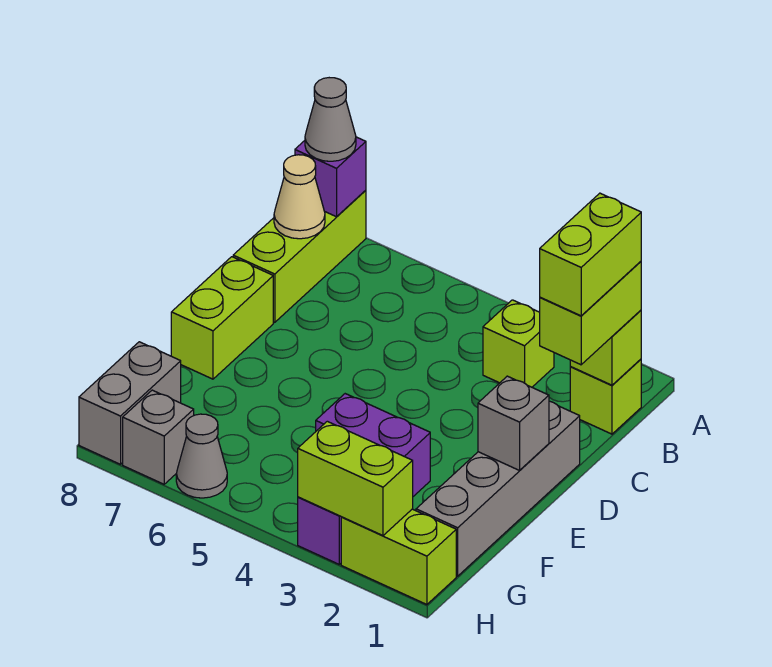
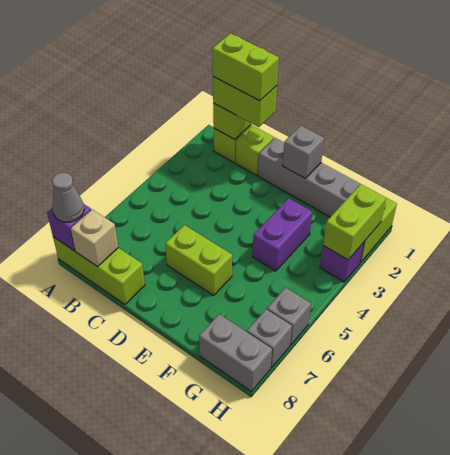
lime brick B3 level 1 -> lime brick C1 level 1
tan cone B8 level 2 -> tan brick B8 level 2
lime brick D8:E8 level 1 -> lime brick D6:E6 level 1
grey cone H6 level 1 -> grey brick H6 level 1

